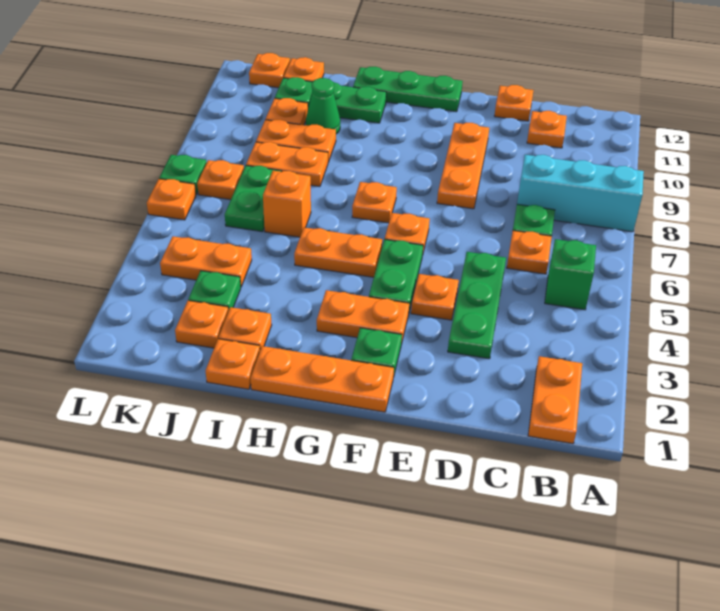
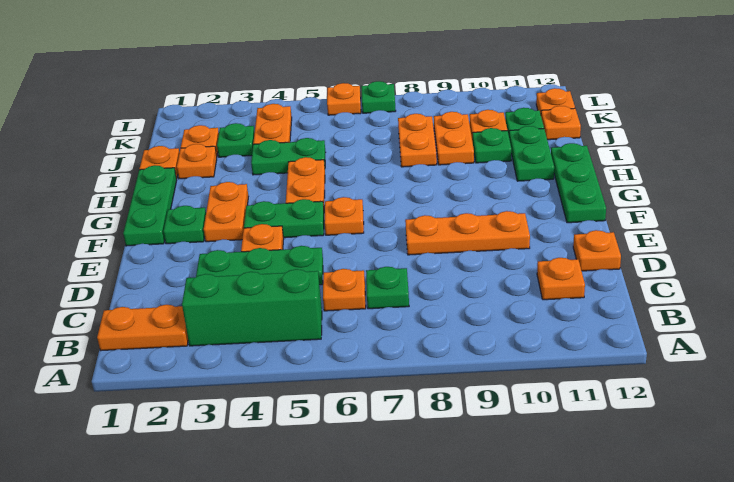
cyan brick A8:C8 level 1 -> none
green brick B5 level 1 -> green brick B3:B5 level 1
orange plate F1:H1 level 1 -> green plate F1:H1 level 1
orange plate G7 level 1 -> none
orange brick I6 level 1 -> none
green cone I10 level 1 -> green plate I10 level 1
green plate J6:J7 level 1 -> green plate I4:I5 level 1
orange plate K7 level 1 -> none

